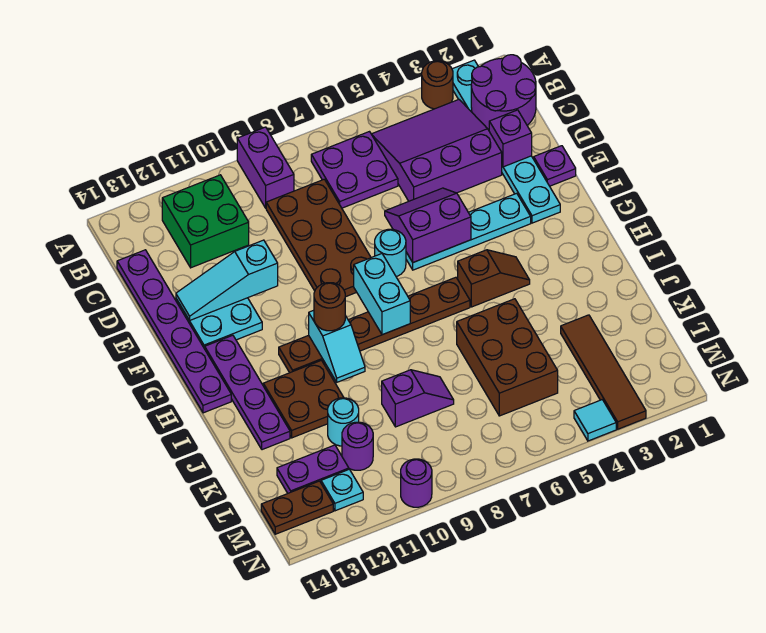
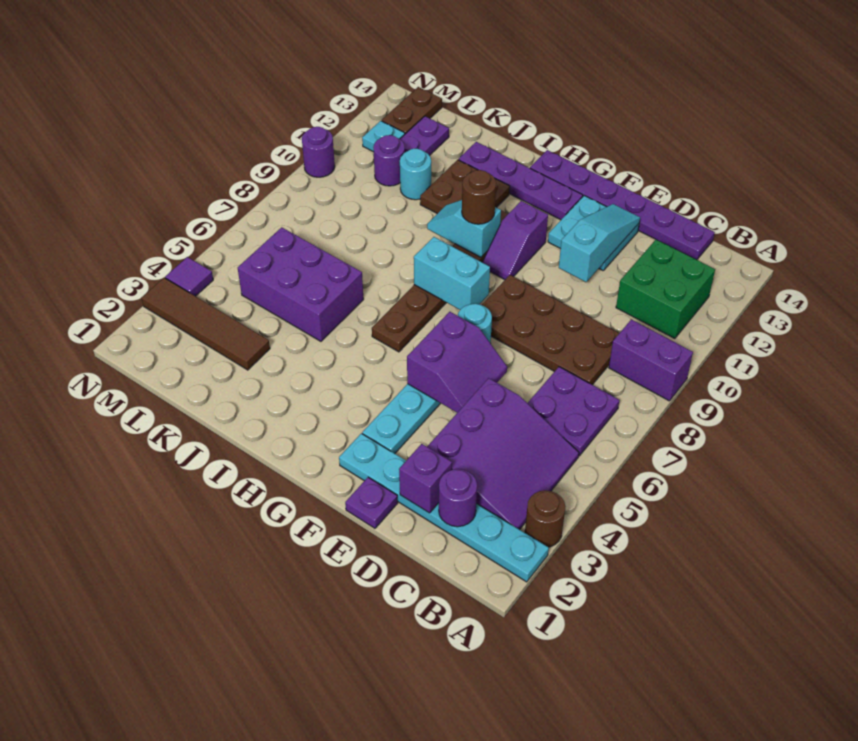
purple round brick B1:C2 level 2 -> purple round brick C2 level 2
brown slope H4:H5 level 1 top 5 -> none
brown brick J5:L6 level 1 -> purple brick J5:L6 level 1
purple slope K8:K9 level 1 top 9 -> purple slope G10:G11 level 1 top 11
cyan tile N4 level 1 -> purple tile N4 level 1

